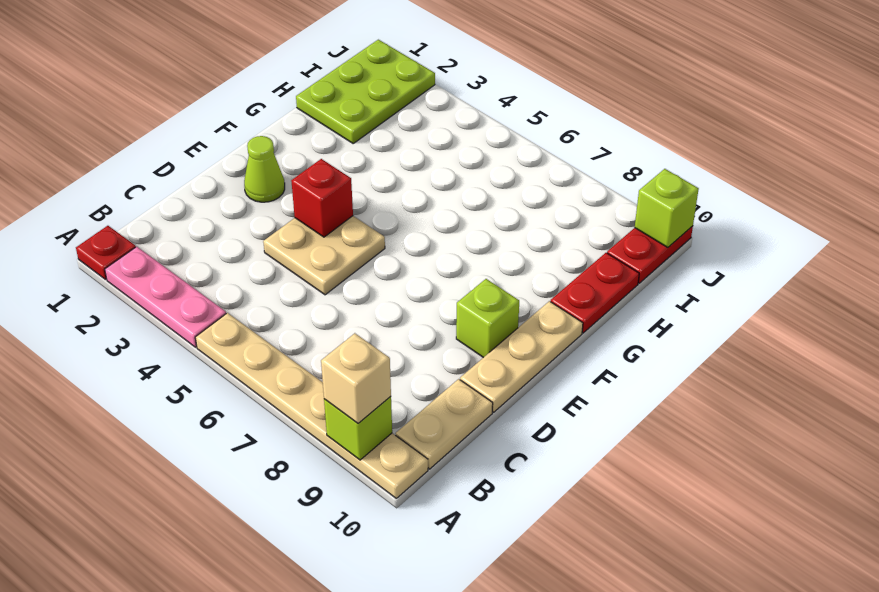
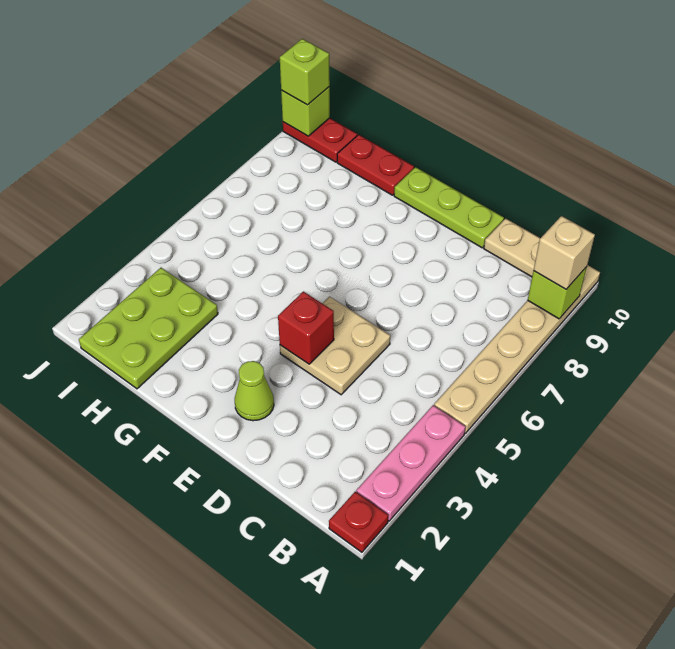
tan plate D10:F10 level 1 -> lime plate D10:F10 level 1
lime brick E9 level 1 -> lime brick J10 level 3
lime plate H1:J2 level 1 -> lime plate H1:I3 level 1

